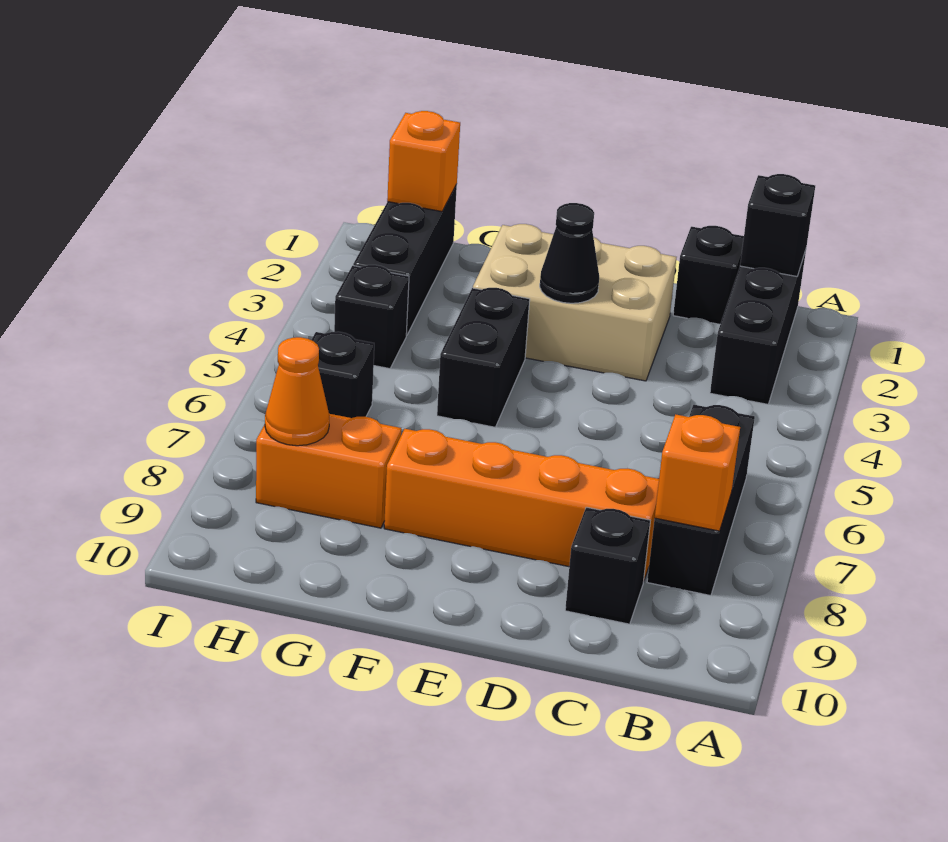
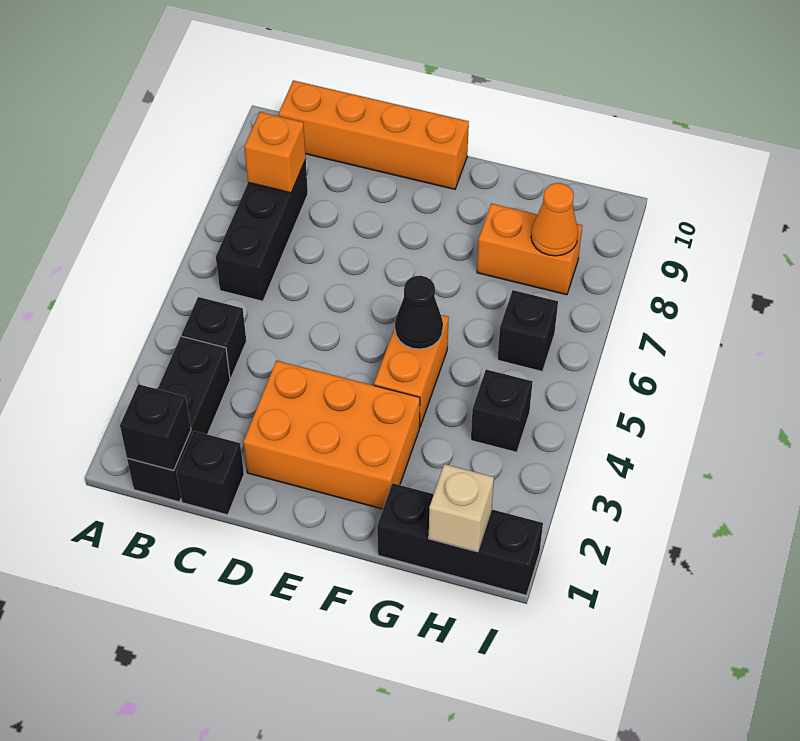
orange brick C8:F8 level 1 -> orange brick B10:E10 level 1
black brick C9 level 1 -> black brick B4 level 1
tan brick D2:F3 level 1 -> orange brick D2:F3 level 1
black cone E3 level 2 -> black cone F5 level 2
black brick F4:F5 level 1 -> orange brick F4:F5 level 1
black brick H1:H3 level 1 -> black brick G1:I1 level 1
orange brick H1 level 2 -> tan brick H1 level 2

